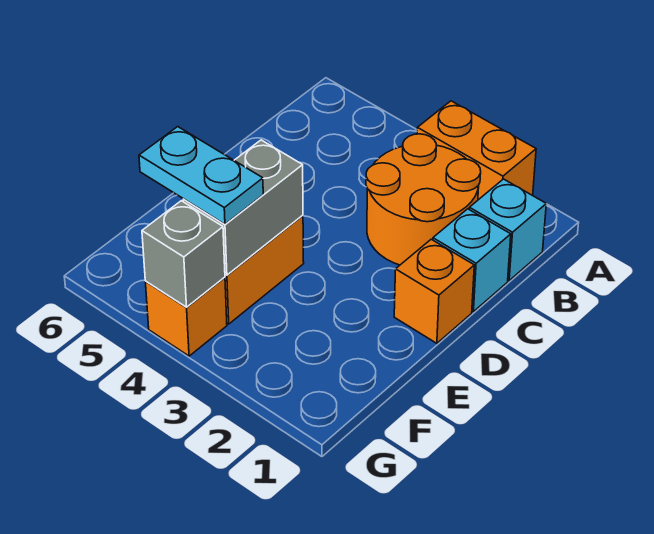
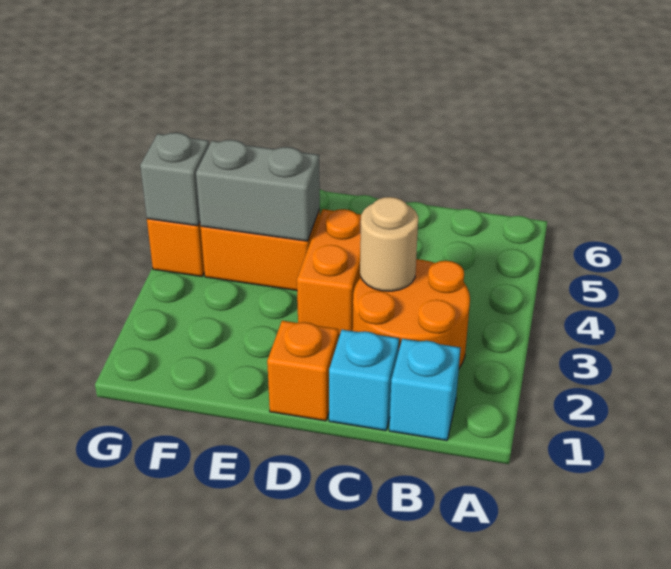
orange brick A2:A3 level 1 -> orange brick D3:D4 level 1
none -> tan round brick C3 level 2
cyan plate F4:F5 level 3 -> none

